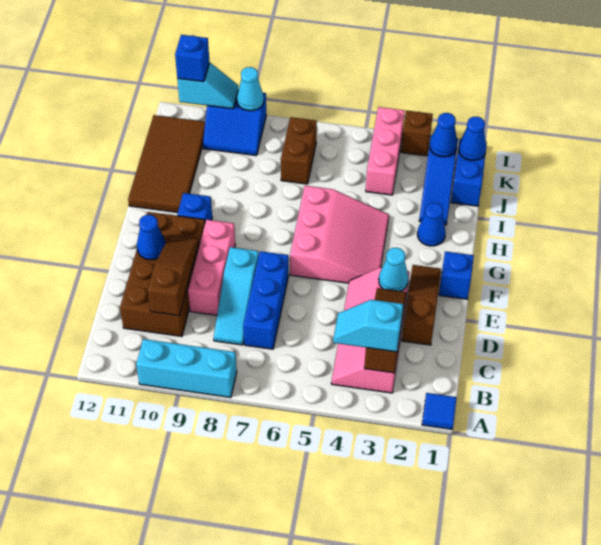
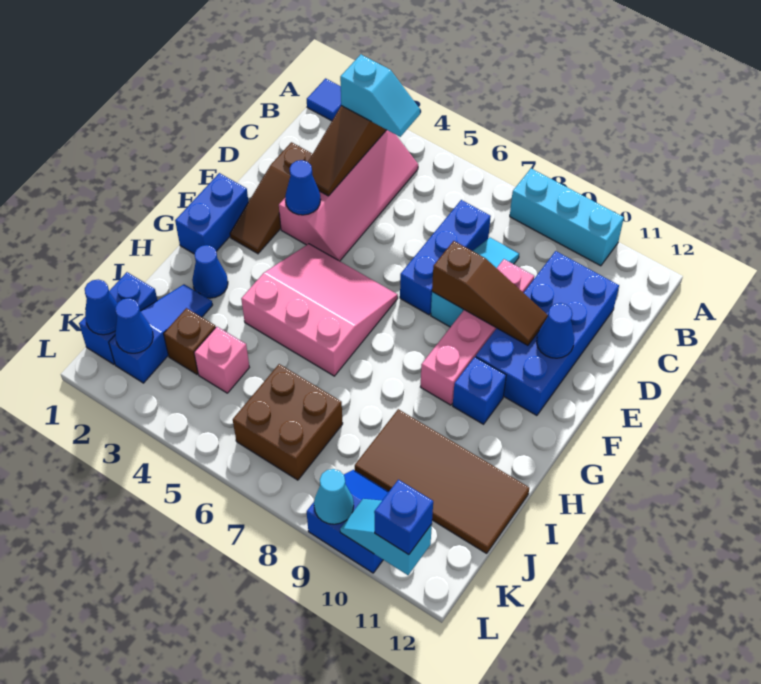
brown brick C10:F11 level 1 -> blue brick C10:F11 level 1
brown slope C10:E10 level 2 top C -> brown slope E8:E10 level 2 top 8
pink brick D9:F9 level 1 -> pink brick D9:G9 level 1
cyan cone E3 level 2 -> blue cone E3 level 2
blue brick F1 level 1 -> blue brick F1:G1 level 1
pink slope F4:H6 level 1 top 6 -> pink slope F4:H6 level 1 top H
brown tile H11:K12 level 1 -> brown tile I9:J12 level 1
pink brick J4:L4 level 1 -> pink brick J4 level 1
brown brick J7:K7 level 1 -> brown brick J6:K7 level 1
brown brick L3 level 1 -> brown brick J3 level 1

